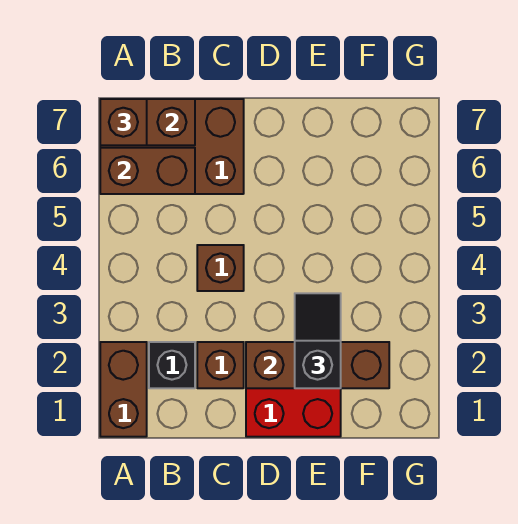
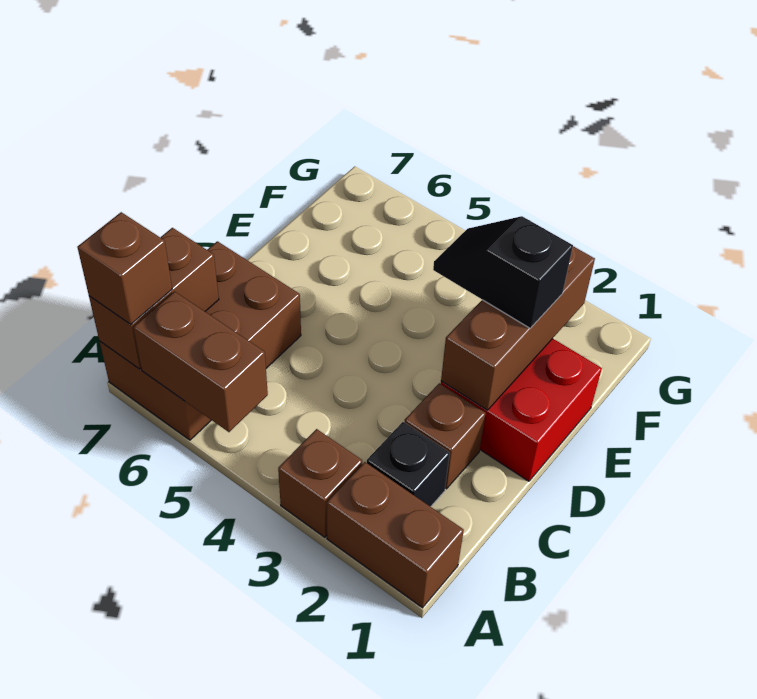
brown brick A6:B6 level 2 -> brown brick A5:A6 level 2
brown brick C4 level 1 -> brown brick A3 level 1

